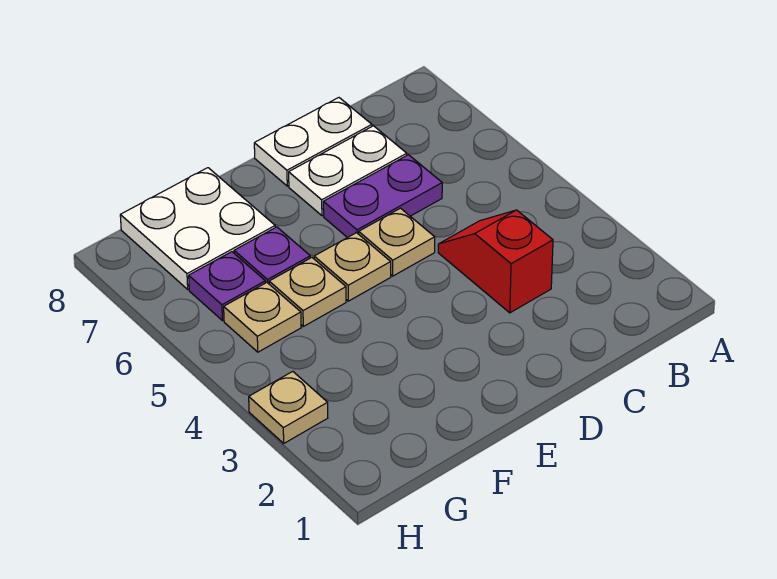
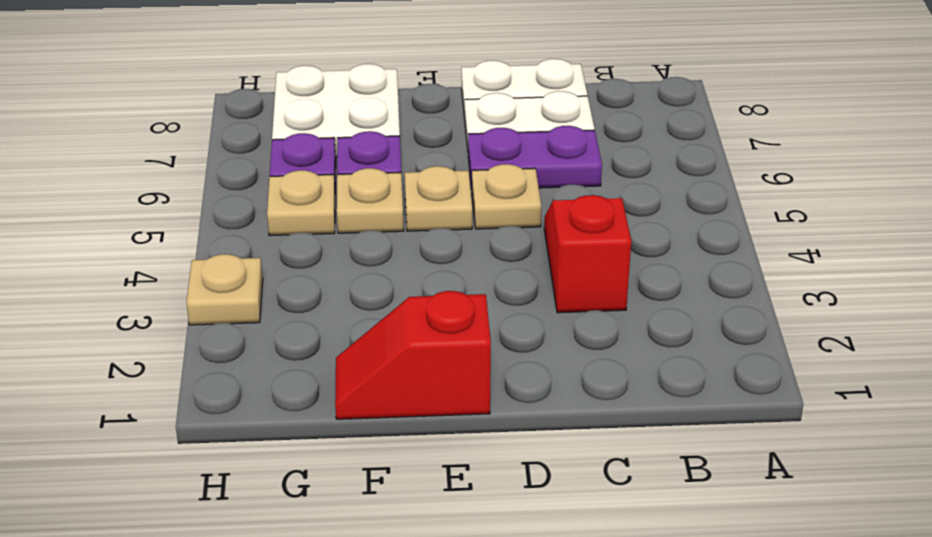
none -> red slope E1:F1 level 1 top E

